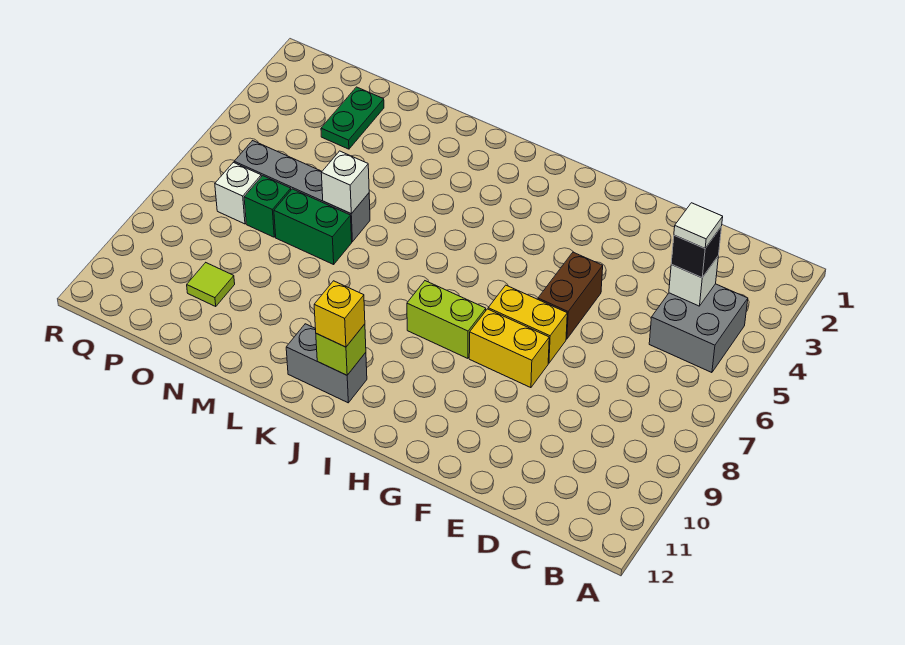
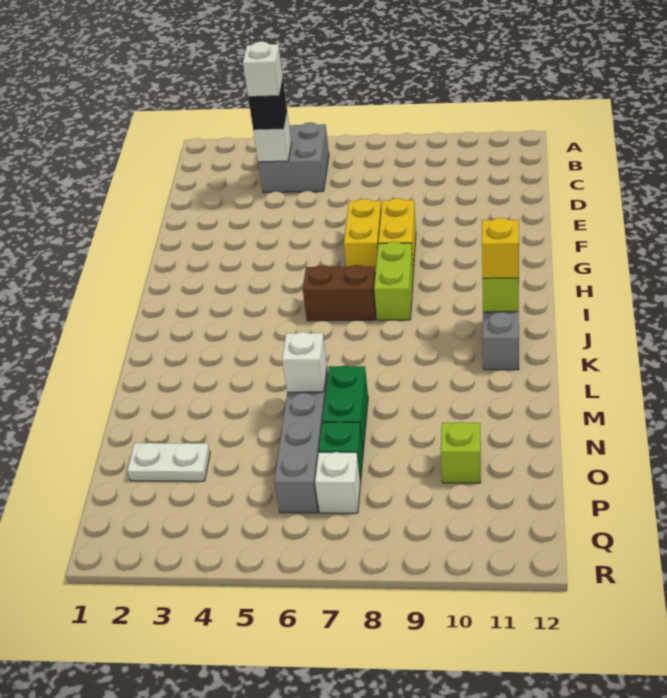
white tile C4 level 4 -> white brick C4 level 4
brown brick F5:F6 level 1 -> brown brick I6:I7 level 1
green plate O2:O3 level 1 -> white plate O2:O3 level 1
lime tile O10 level 1 -> lime brick O10 level 1

